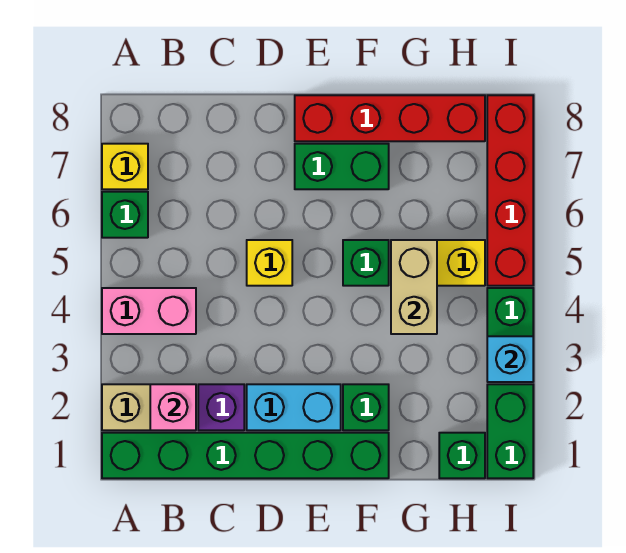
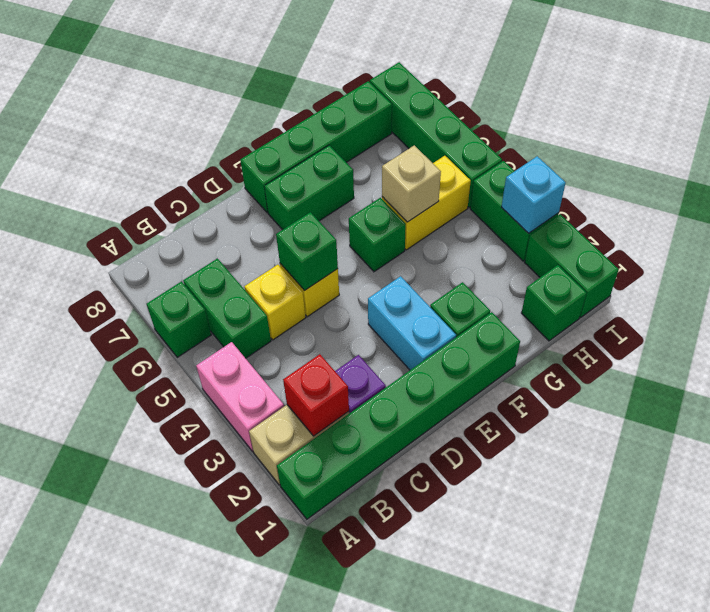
pink brick A4:B4 level 1 -> pink brick A3:A4 level 1
yellow brick A7 level 1 -> yellow brick C5 level 1
pink brick B2 level 2 -> red brick B2 level 2
none -> green brick B5:B6 level 1
cyan brick D2:E2 level 1 -> cyan brick E2:E3 level 1
none -> green brick D5 level 2
red brick E8:H8 level 1 -> green brick E8:H8 level 1
tan brick G4:G5 level 2 -> tan brick G5 level 2
red brick I5:I8 level 1 -> green brick I5:I8 level 1

